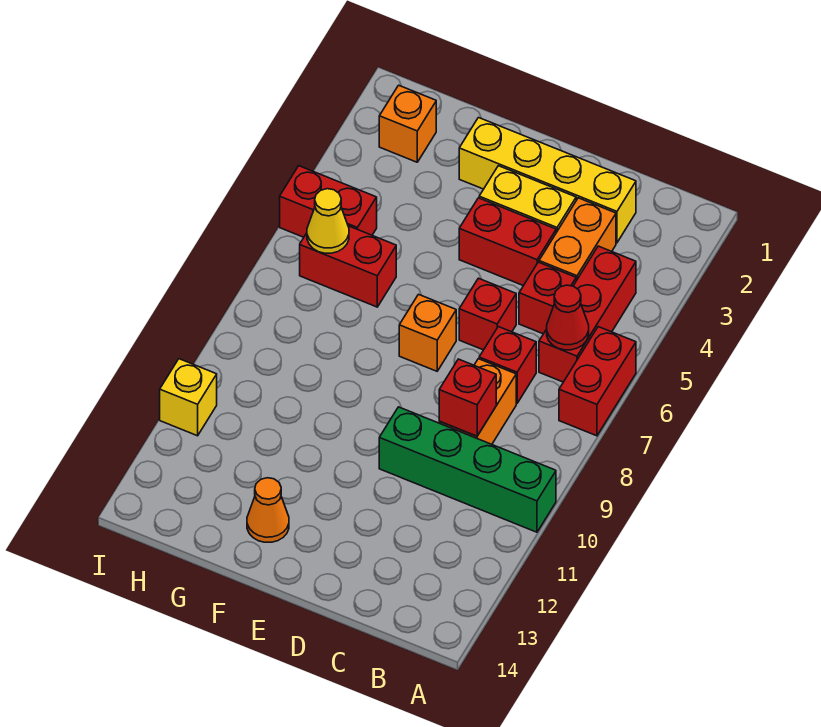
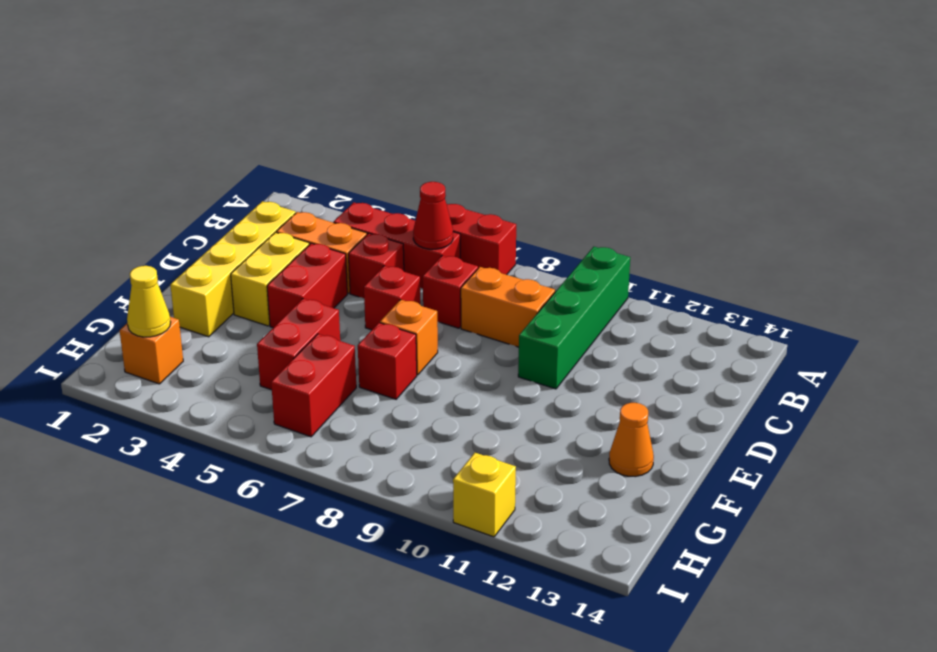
red brick C9 level 2 -> red brick F7 level 1
red brick H5:I5 level 1 -> red brick F5:G5 level 1
yellow cone H6 level 2 -> yellow cone H2 level 2

